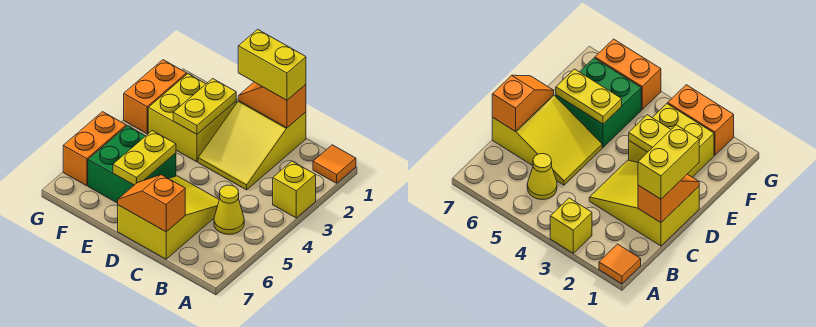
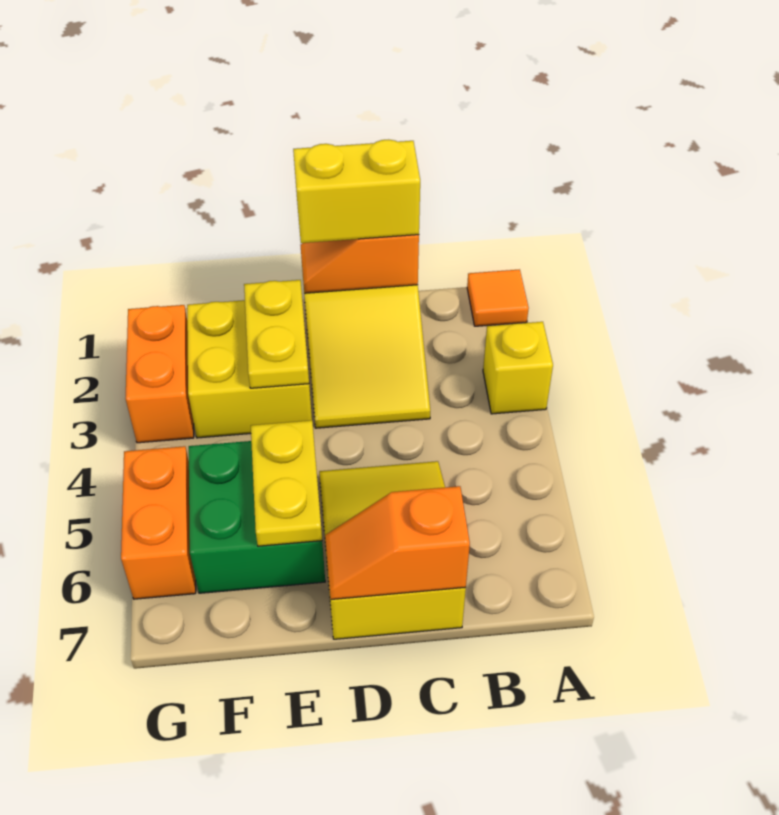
yellow cone B5 level 1 -> none

